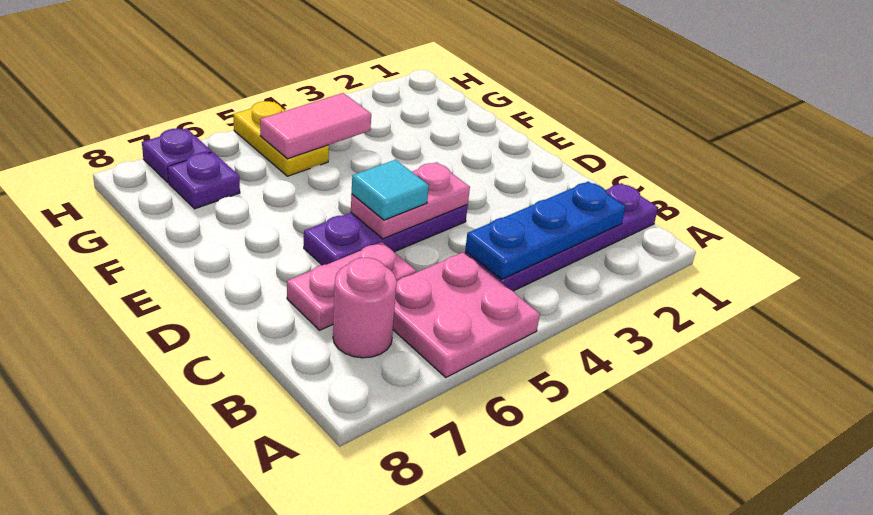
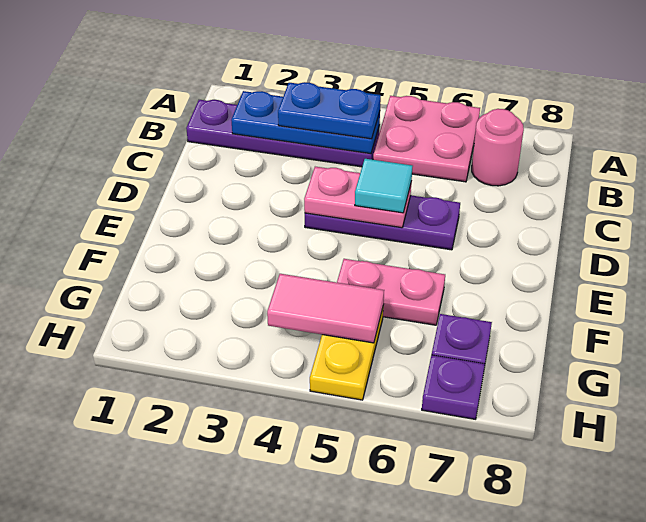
none -> blue plate B3:B4 level 3
pink plate C6:C7 level 1 -> pink plate F5:F6 level 1

